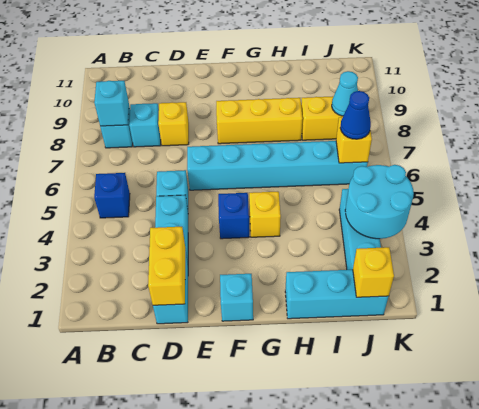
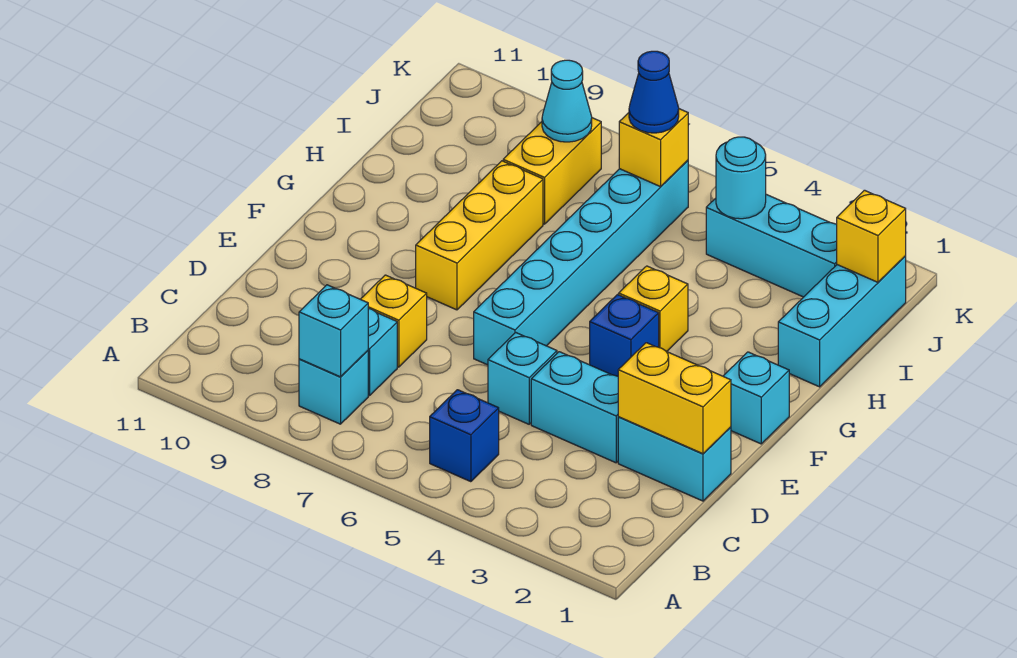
cyan round brick J3:K4 level 2 -> cyan round brick J4 level 2

